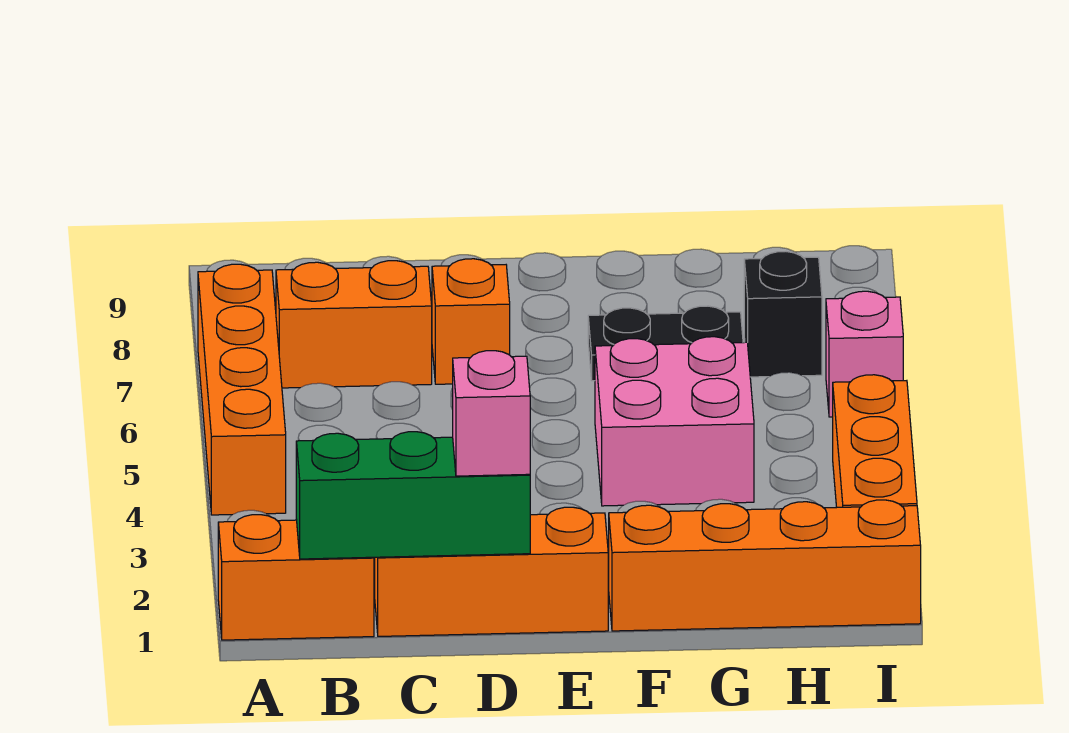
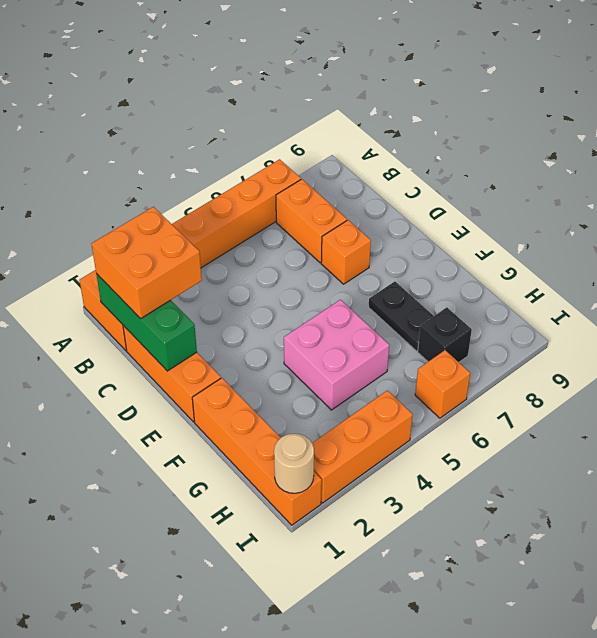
none -> orange brick B1:C2 level 3
pink brick D1 level 3 -> none
none -> tan round brick I1 level 2
pink brick I6 level 1 -> orange brick I6 level 1

